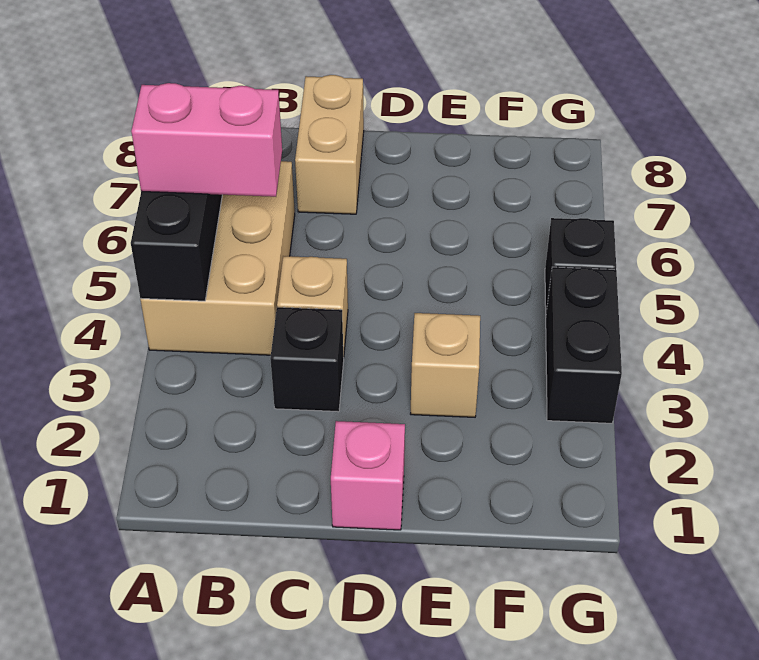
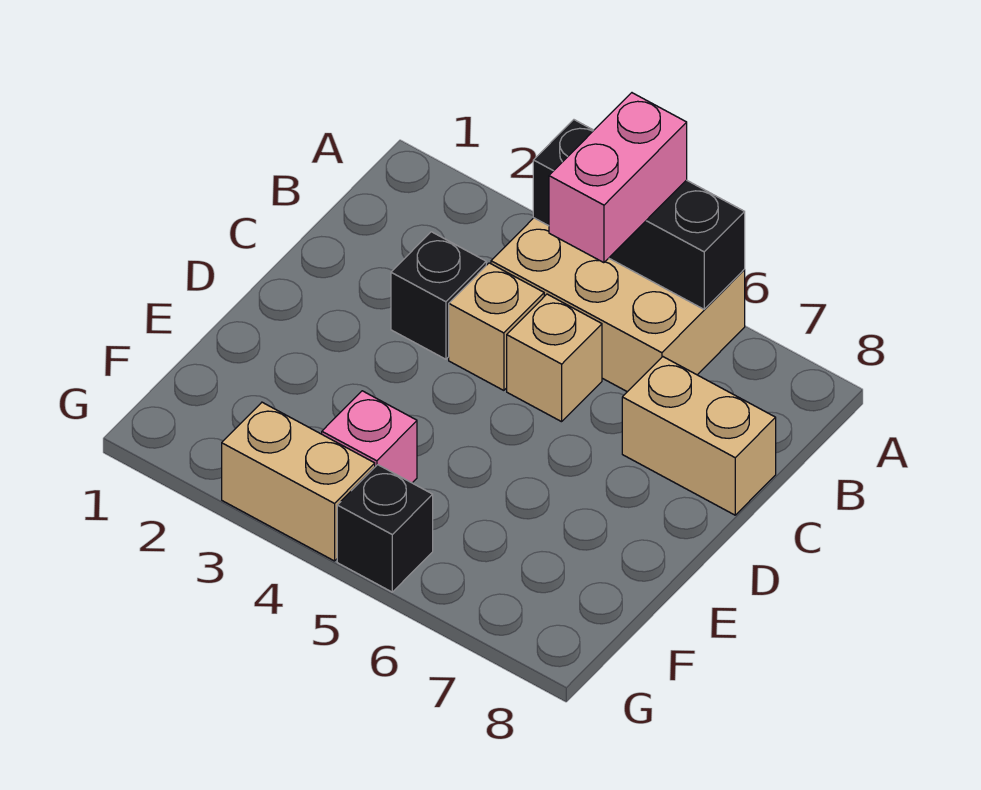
pink brick D1 level 1 -> pink brick F4 level 1
tan brick E3 level 1 -> tan brick C5 level 1
black brick G3:G4 level 1 -> tan brick G3:G4 level 1

